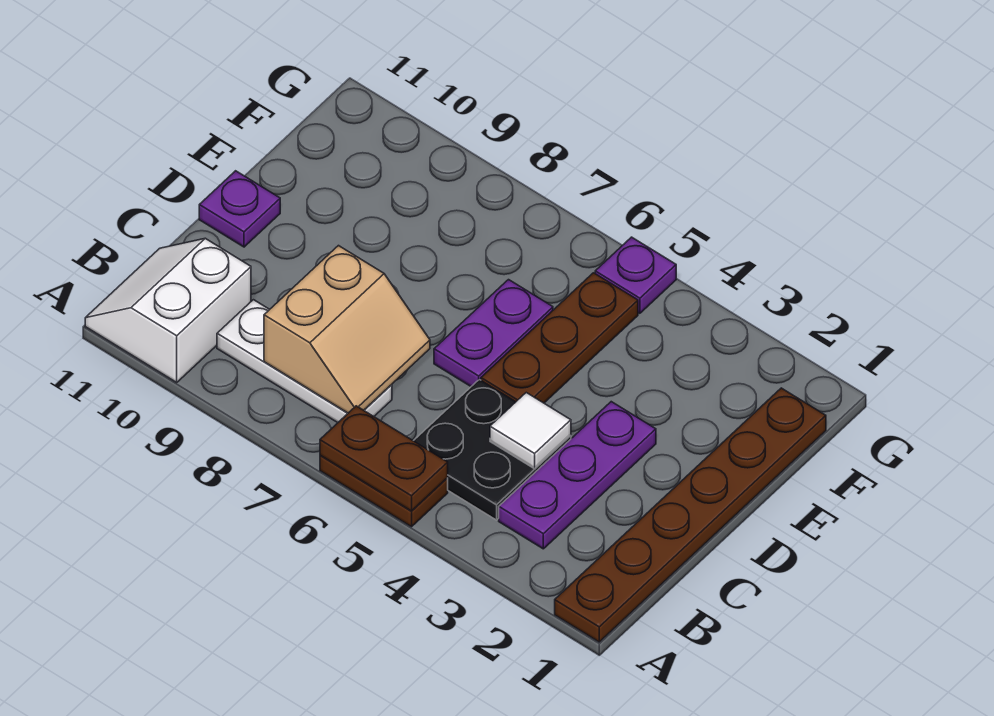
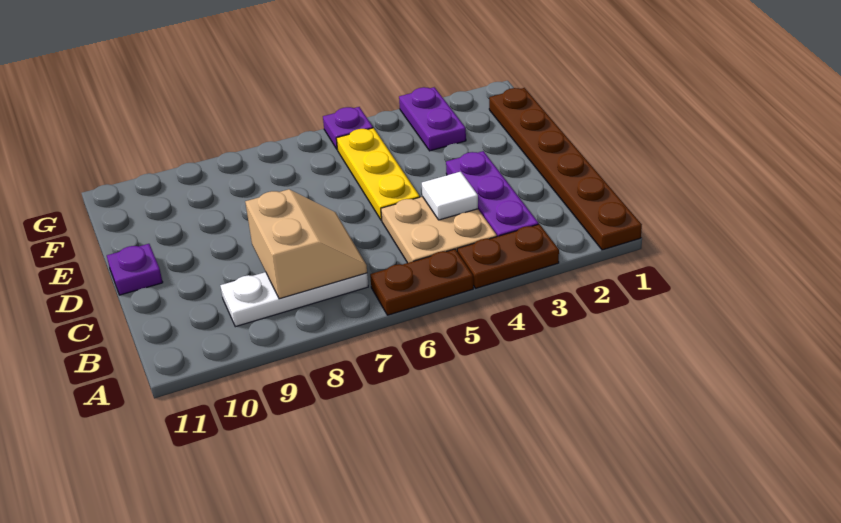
brown plate A5:A6 level 2 -> brown plate A3:A4 level 1
white slope A10:B11 level 1 top 10 -> none
black plate B4:C5 level 1 -> tan plate B4:C5 level 1
brown plate D5:F5 level 1 -> yellow plate D5:F5 level 1
purple plate D6:E6 level 1 -> purple plate F3:G3 level 1

